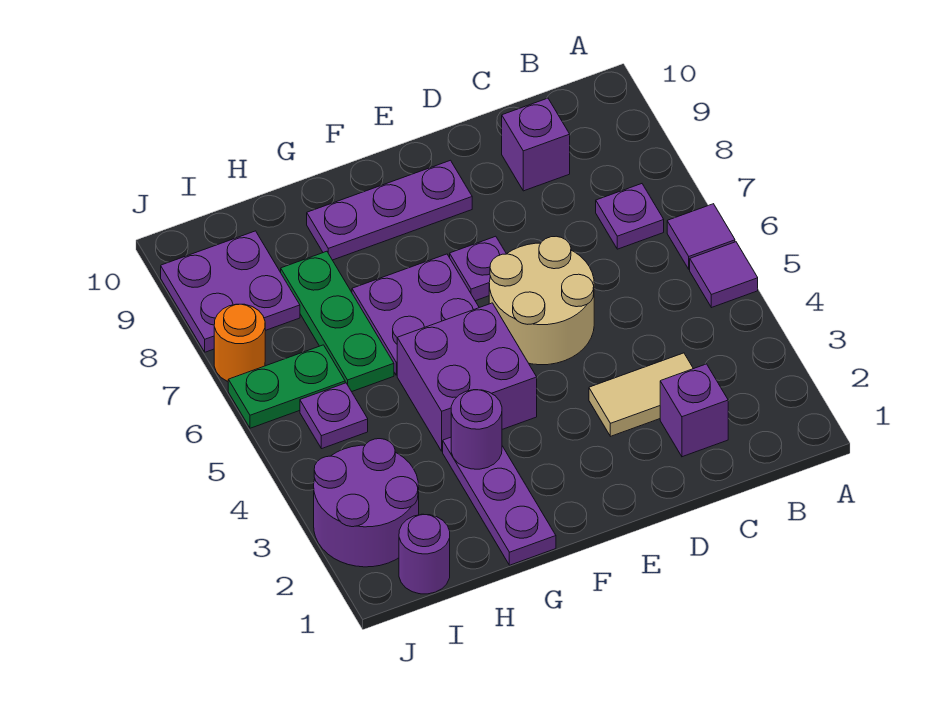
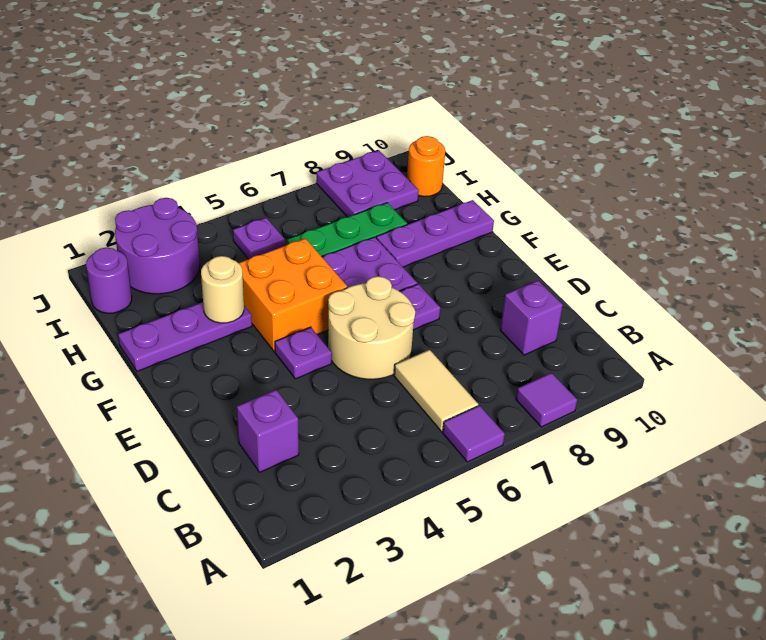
purple tile A5 level 1 -> purple tile A8 level 1
purple plate B7 level 1 -> purple plate E4 level 1
tan tile C3:D3 level 1 -> tan tile B6:C6 level 1
purple plate E9:G9 level 1 -> purple plate G8:G10 level 1
purple brick F4:G5 level 1 -> orange brick F4:G5 level 1
purple round brick G3 level 2 -> tan round brick G3 level 2
green plate I6:J6 level 1 -> none
orange round brick J7 level 1 -> orange round brick I10 level 1

